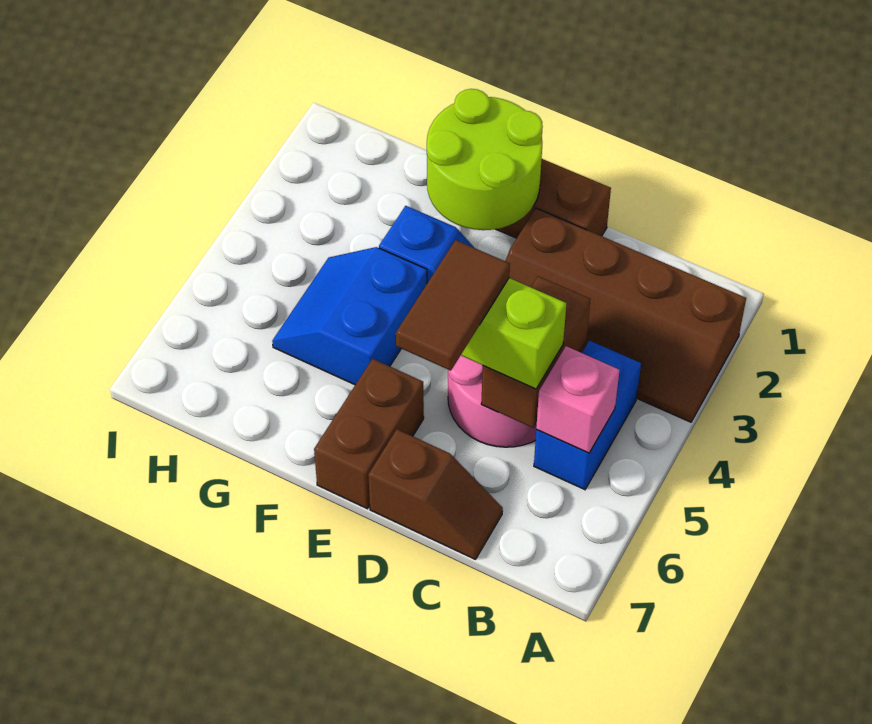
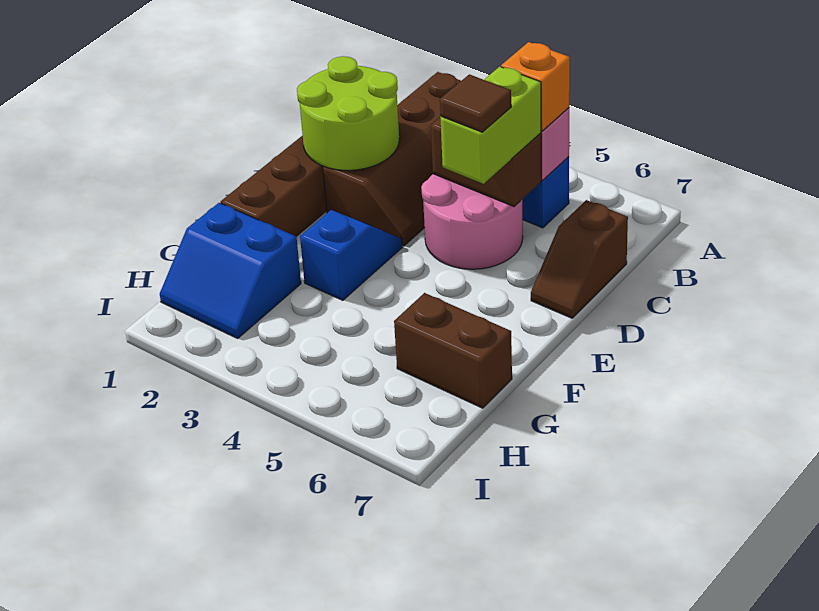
none -> orange brick B5 level 3
brown slope C7:D7 level 1 top D -> brown slope C7:D7 level 1 top C
brown tile D5:D6 level 4 -> brown tile D5 level 4
lime round brick E1:F2 level 2 -> lime round brick C1:D2 level 2
brown brick E6:E7 level 1 -> brown brick G6:G7 level 1
blue slope F4:G5 level 1 top F -> blue slope G1:H2 level 1 top G

